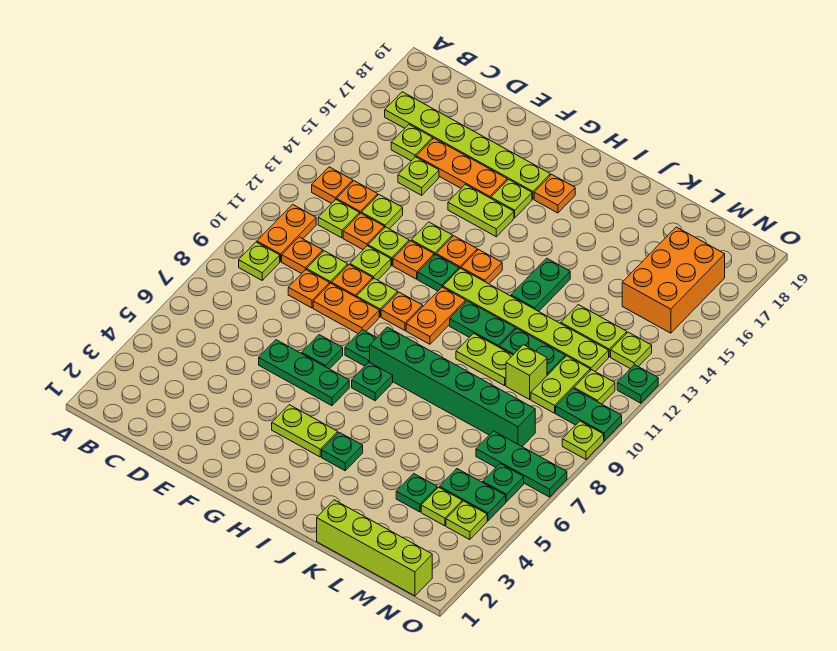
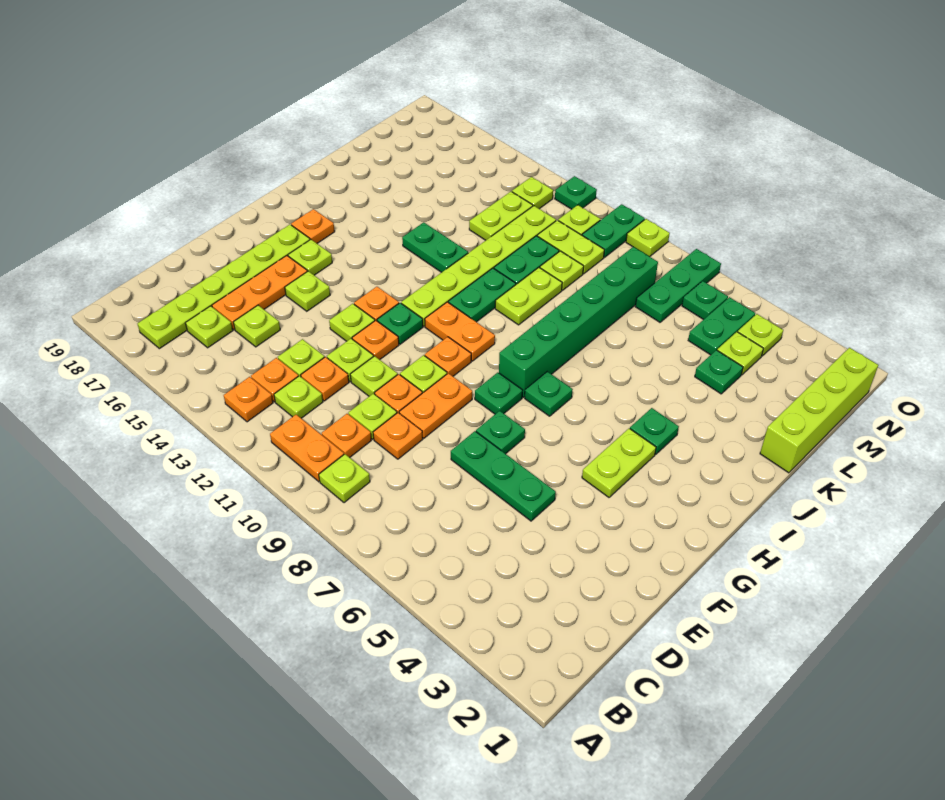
green plate E6:G6 level 1 -> green plate E5:E7 level 1
lime plate F15:G15 level 1 -> lime plate F15 level 1
orange plate H13 level 1 -> none
lime brick L10 level 1 -> lime plate L10 level 1
orange brick M15:N17 level 1 -> none

